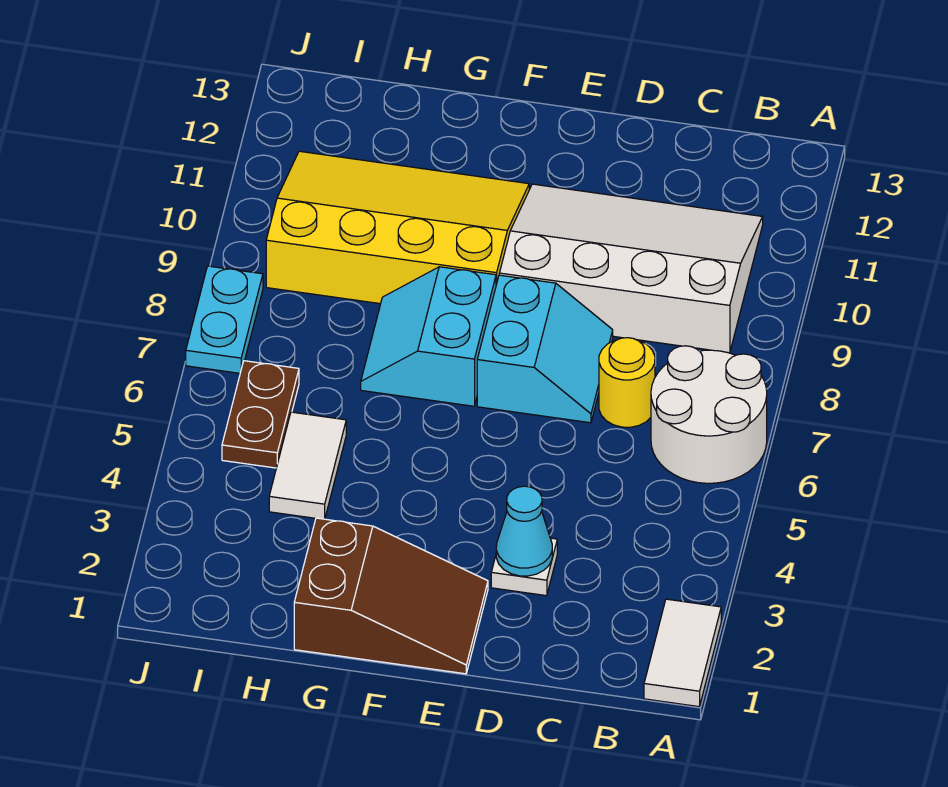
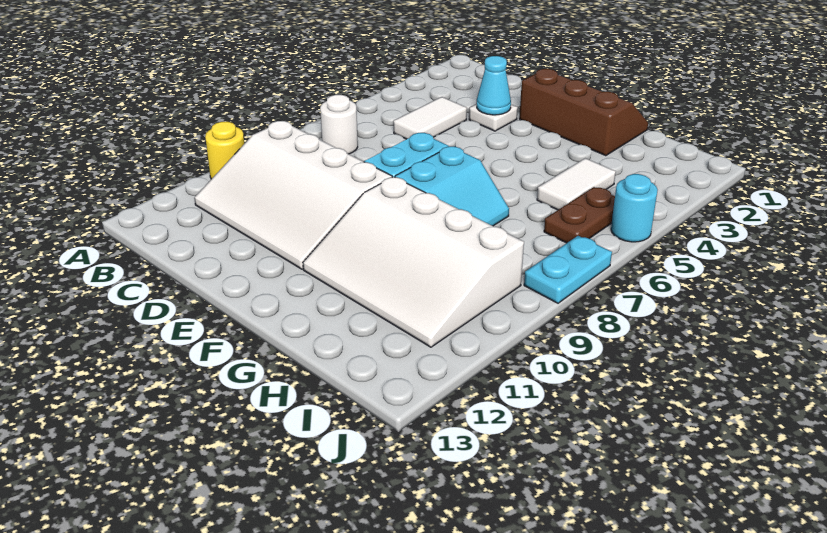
white tile A1:A2 level 1 -> white tile C4:C5 level 1
white round brick A6:B7 level 1 -> white round brick B7 level 1
yellow round brick C7 level 1 -> yellow round brick A10 level 1
brown slope E1:G2 level 1 top G -> brown slope E1:G2 level 1 top 2
yellow slope F9:I11 level 1 top 9 -> white slope F9:I11 level 1 top 9
none -> cyan round brick J5 level 1

